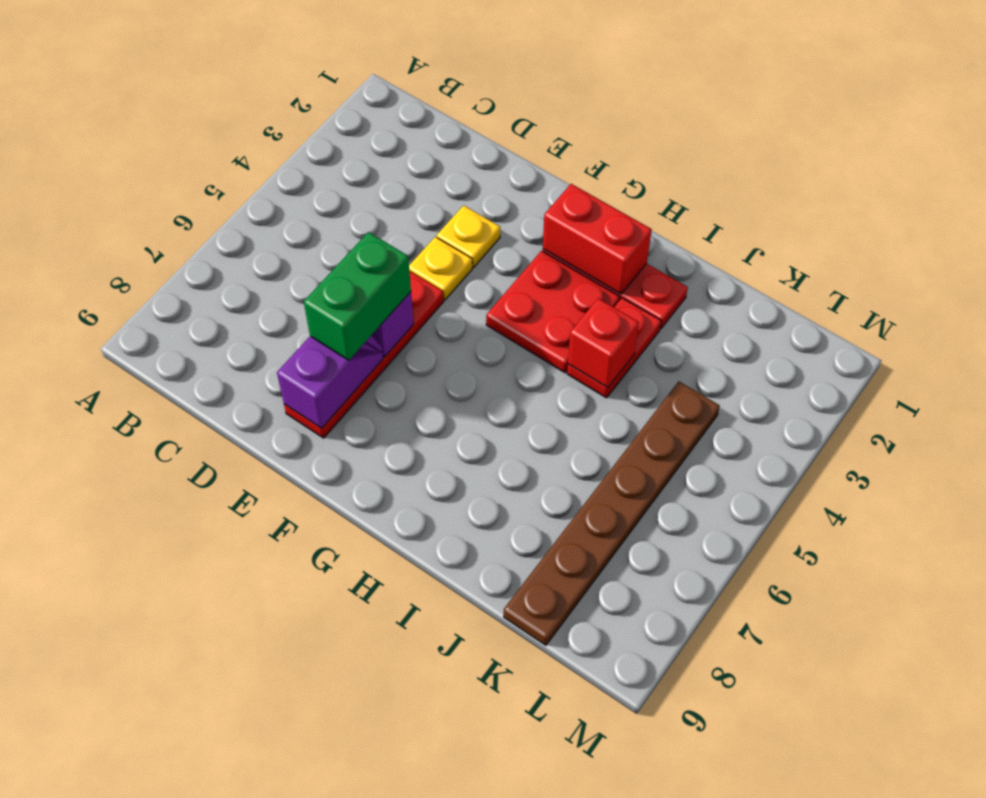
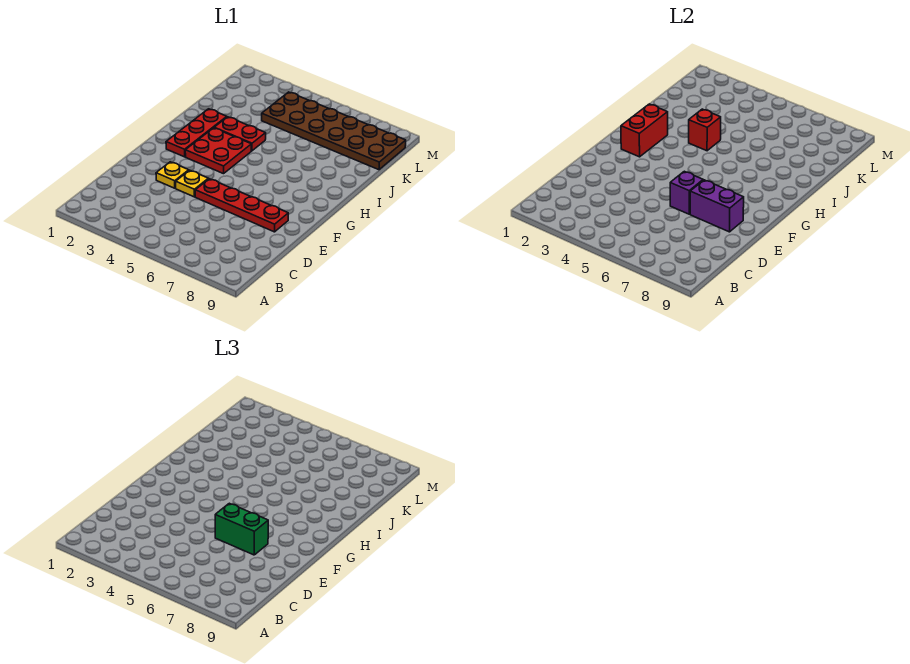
purple slope E7:E8 level 2 top 8 -> purple brick E7:E8 level 2
brown plate K4:K9 level 1 -> brown plate K4:L9 level 1

